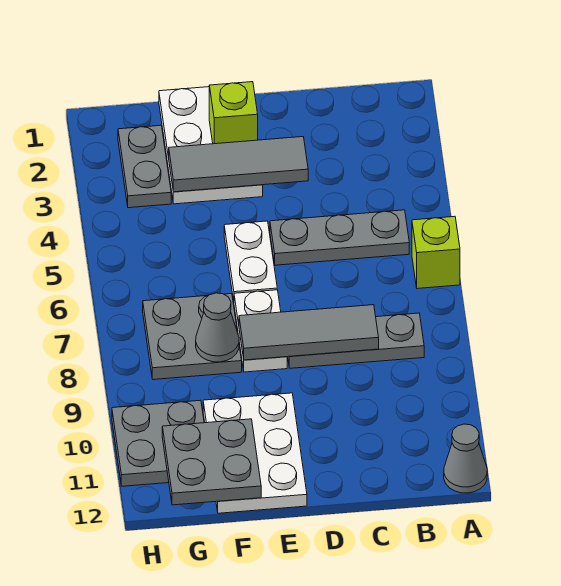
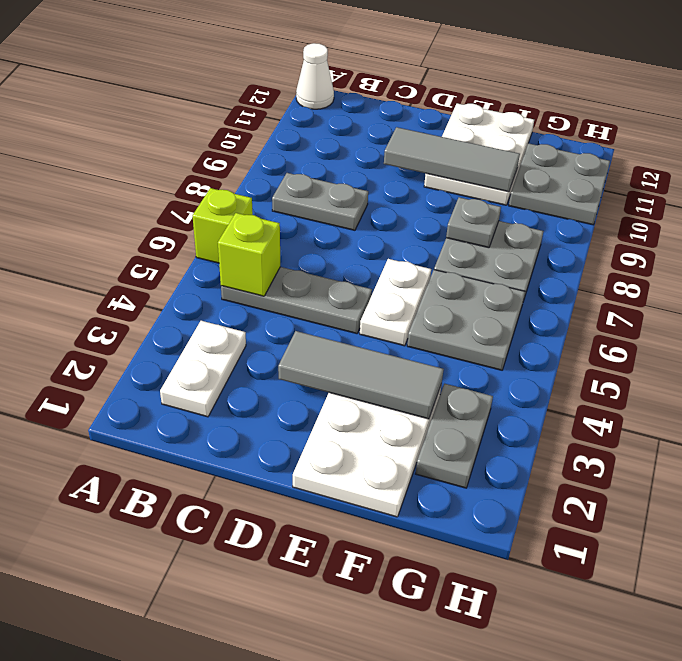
grey cone A12 level 1 -> white cone A12 level 1
grey plate B8:D8 level 1 -> grey plate B8:C8 level 1
grey tile C8:E8 level 2 -> grey tile D10:F10 level 2
lime brick E2 level 2 -> lime brick B5 level 2
white plate E7:E8 level 1 -> white plate B2:B3 level 1
grey cone F8 level 2 -> grey plate F8 level 2
grey plate F11:G12 level 2 -> grey plate F5:G6 level 1

